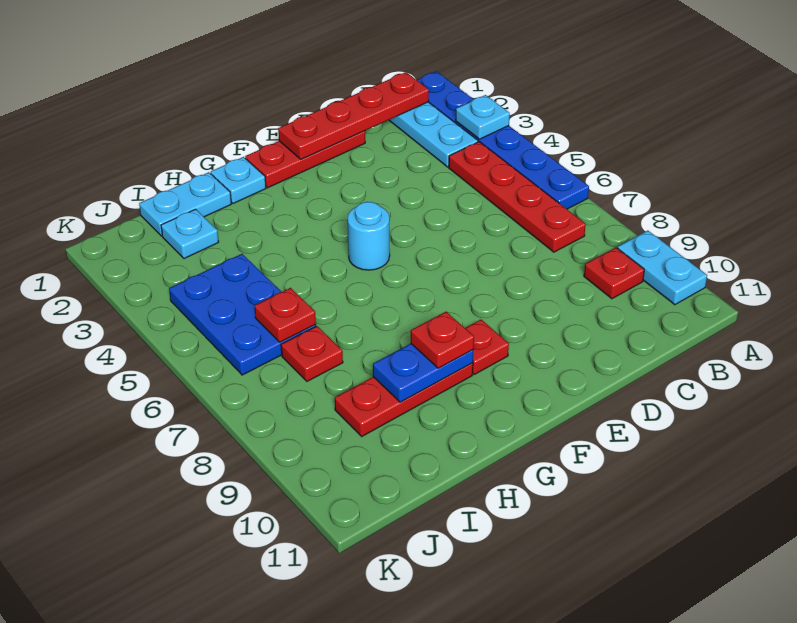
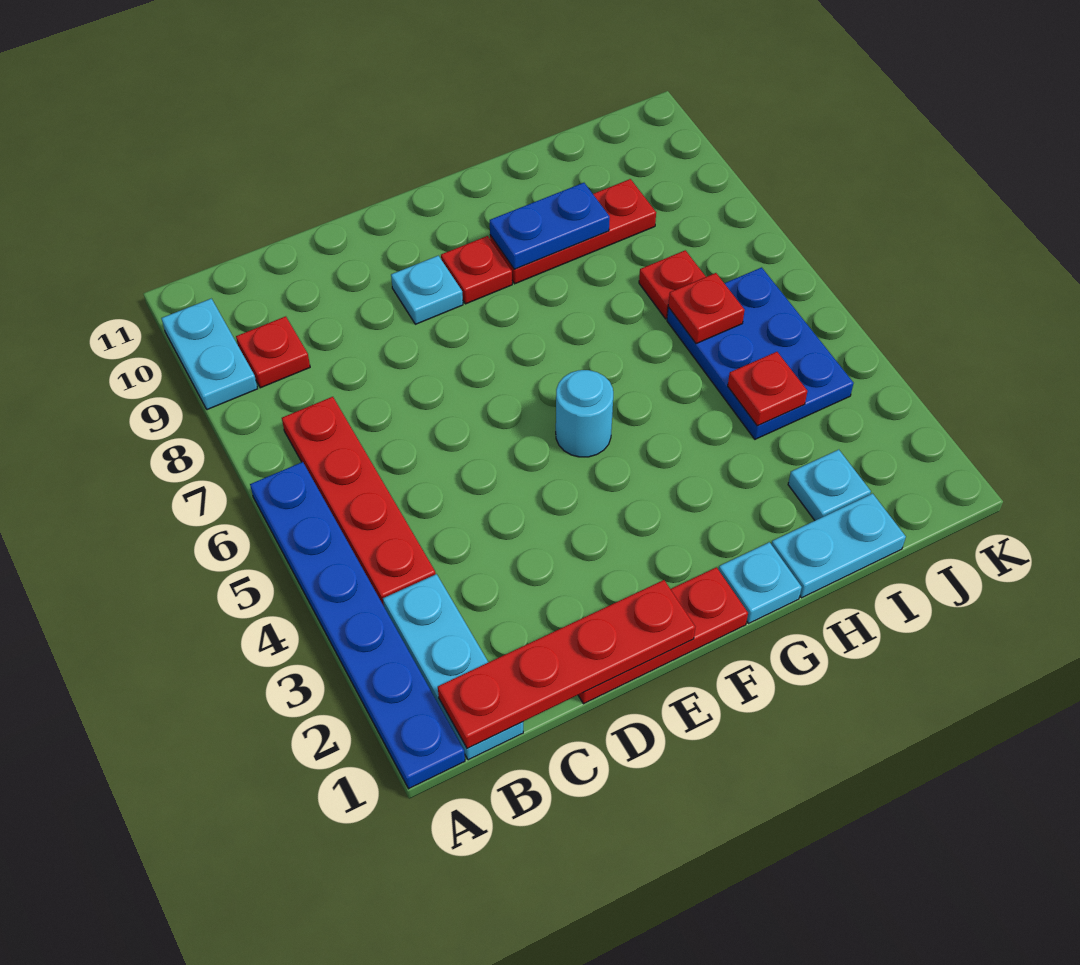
cyan plate A3 level 2 -> cyan plate E9 level 1
red plate G9 level 3 -> red plate I4 level 2

